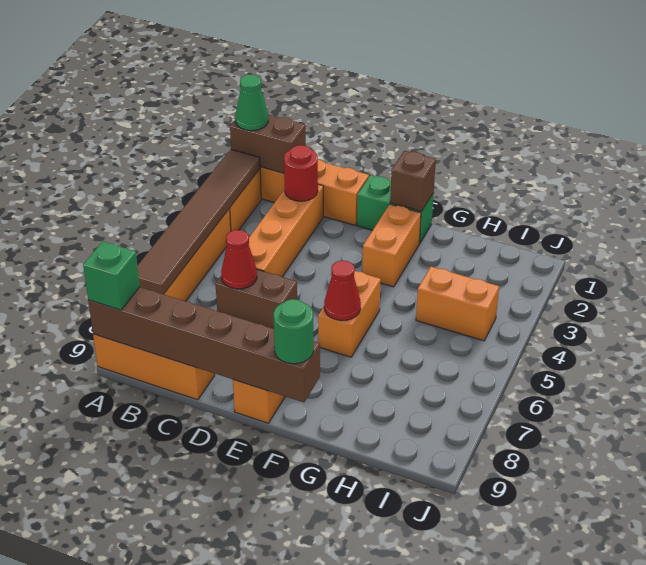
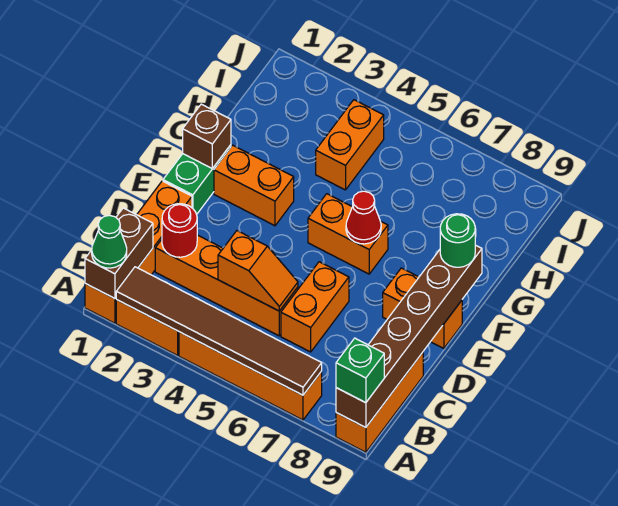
none -> orange slope C4:C5 level 2 top 4
brown brick C6:D6 level 1 -> orange brick C6:D6 level 1
red cone C6 level 2 -> none

